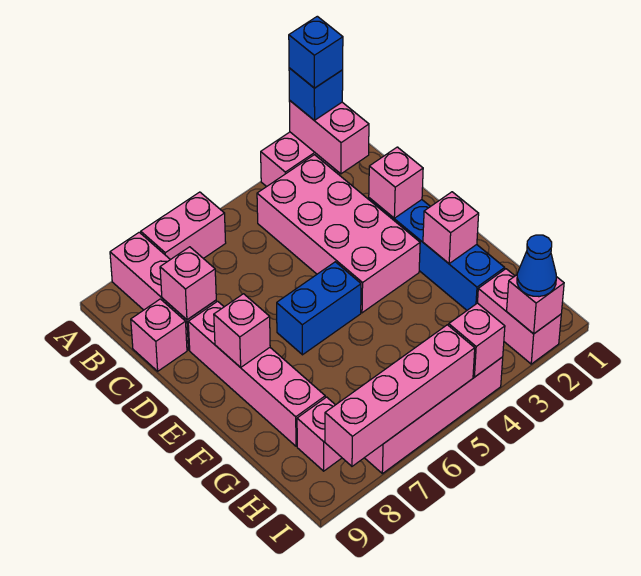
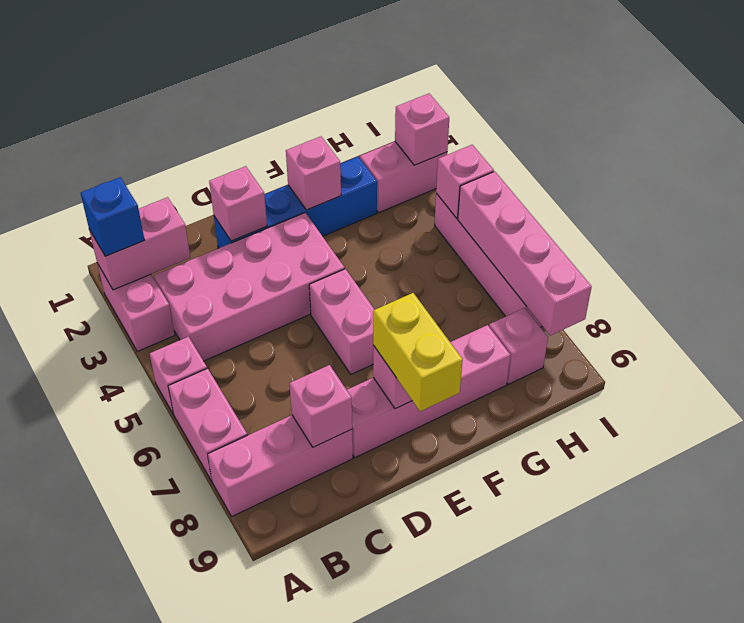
blue brick A2 level 4 -> none
pink brick C9 level 1 -> pink brick A5 level 1
blue brick E5:E6 level 1 -> pink brick E5:E6 level 1
none -> yellow brick E8:E9 level 3
blue cone I2 level 3 -> none

